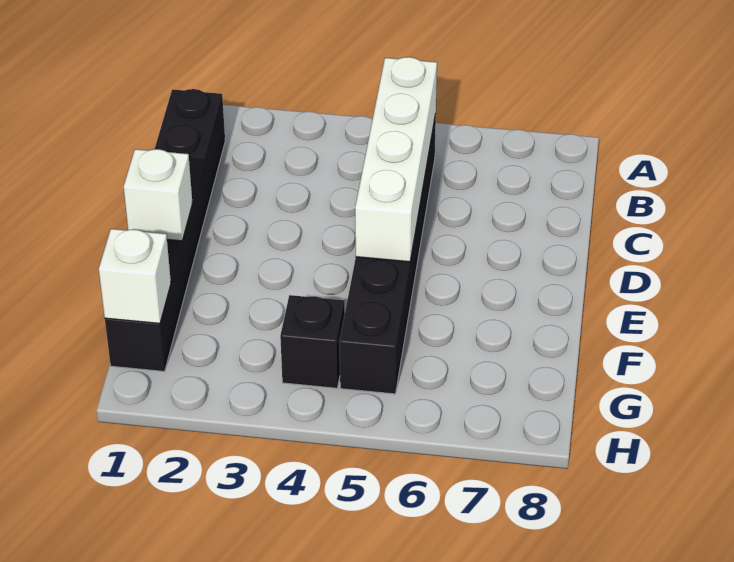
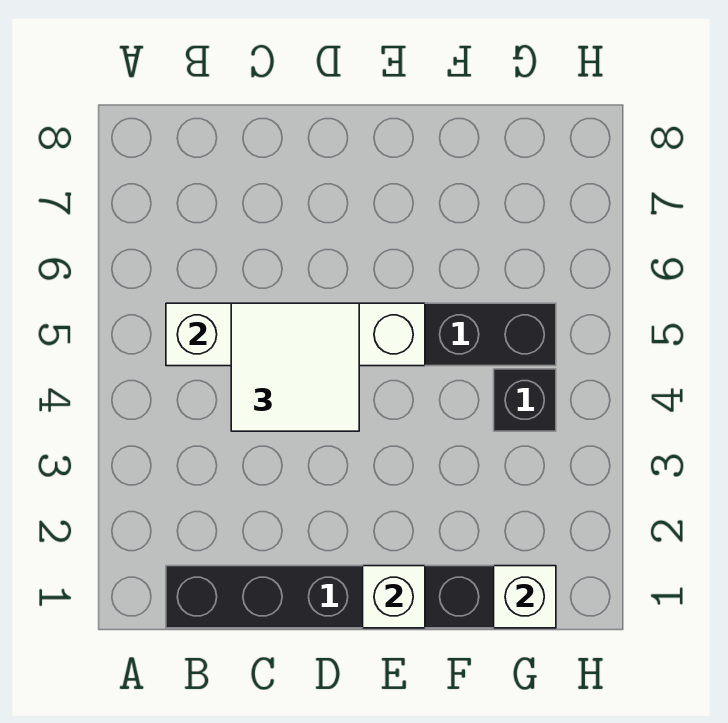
none -> white tile C4:D5 level 3

